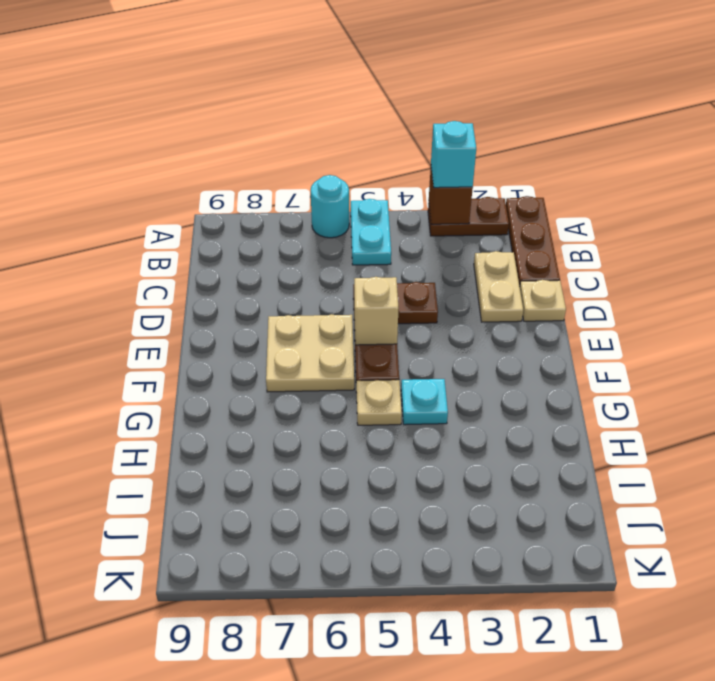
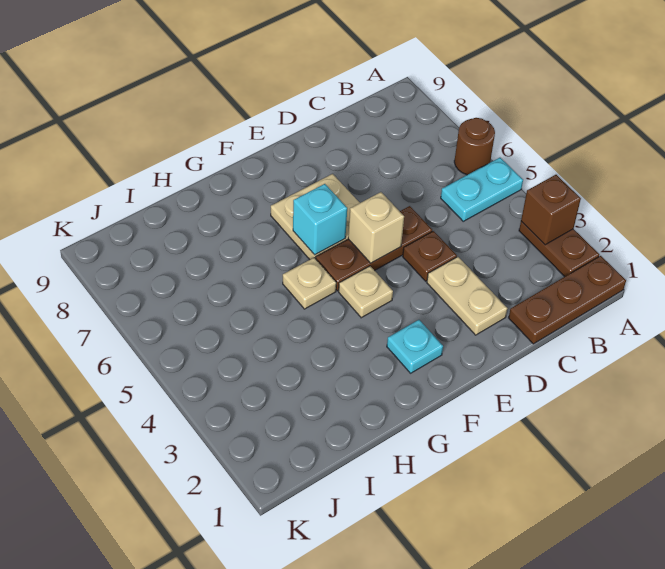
cyan brick A3 level 3 -> cyan brick F6 level 2
cyan round brick A6 level 1 -> brown round brick A6 level 1
tan plate C2:D2 level 1 -> tan plate D2:D3 level 1
tan plate D1 level 1 -> tan plate F4 level 1
cyan plate G4 level 1 -> cyan plate F2 level 1

